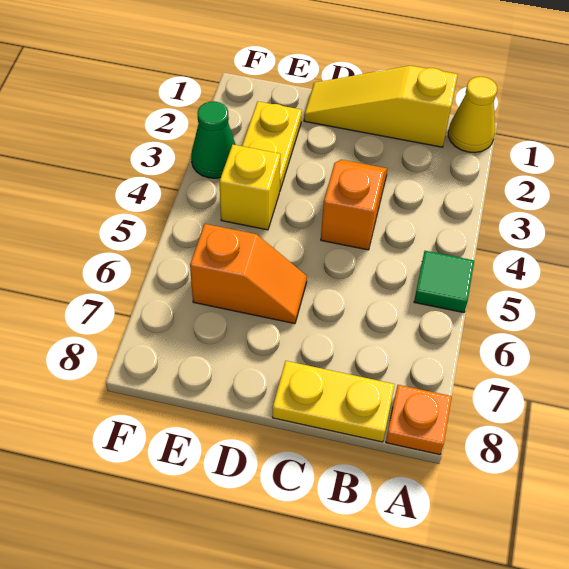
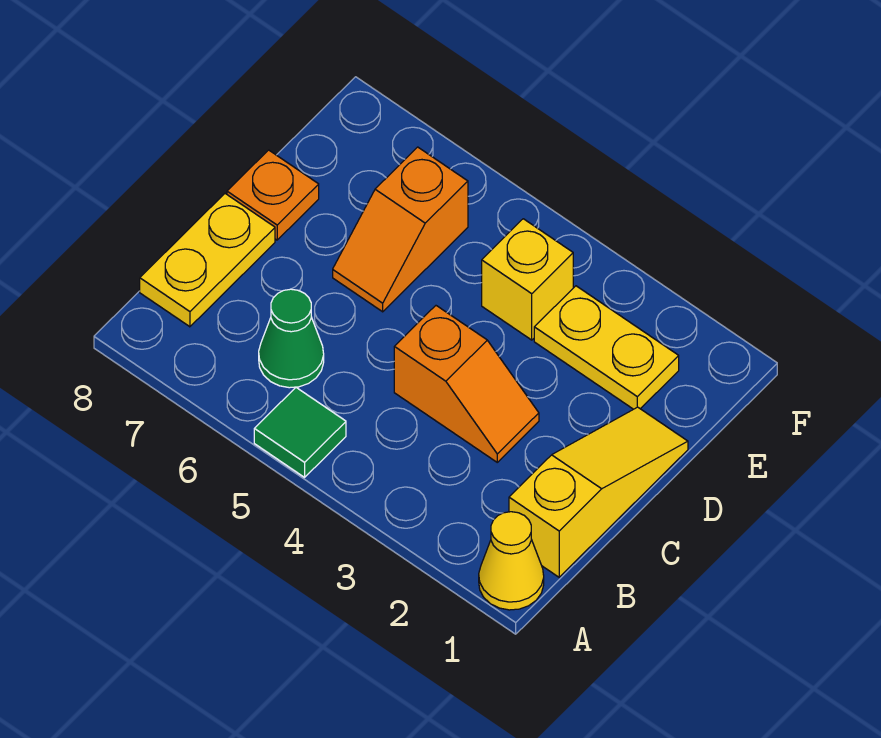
orange plate A8 level 1 -> orange plate D8 level 1
green cone F3 level 1 -> green cone B6 level 1

